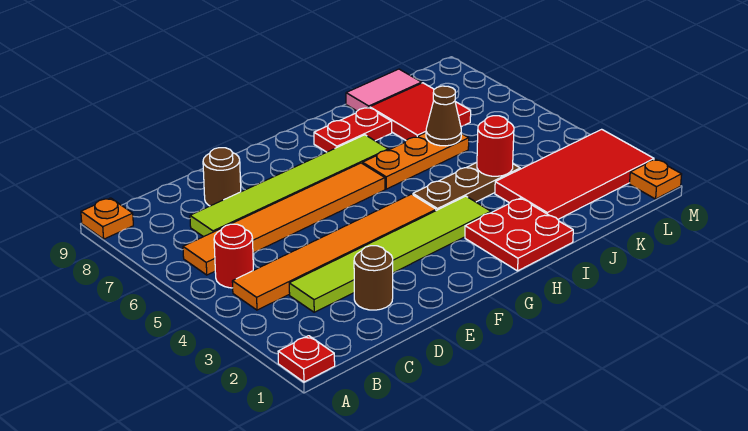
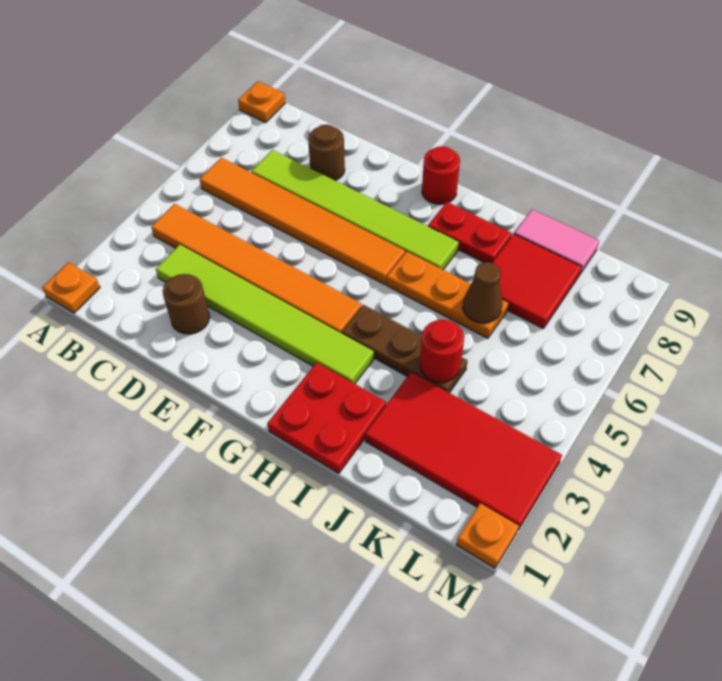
red plate A1 level 1 -> orange plate A1 level 1
red round brick B5 level 1 -> red round brick G9 level 1

